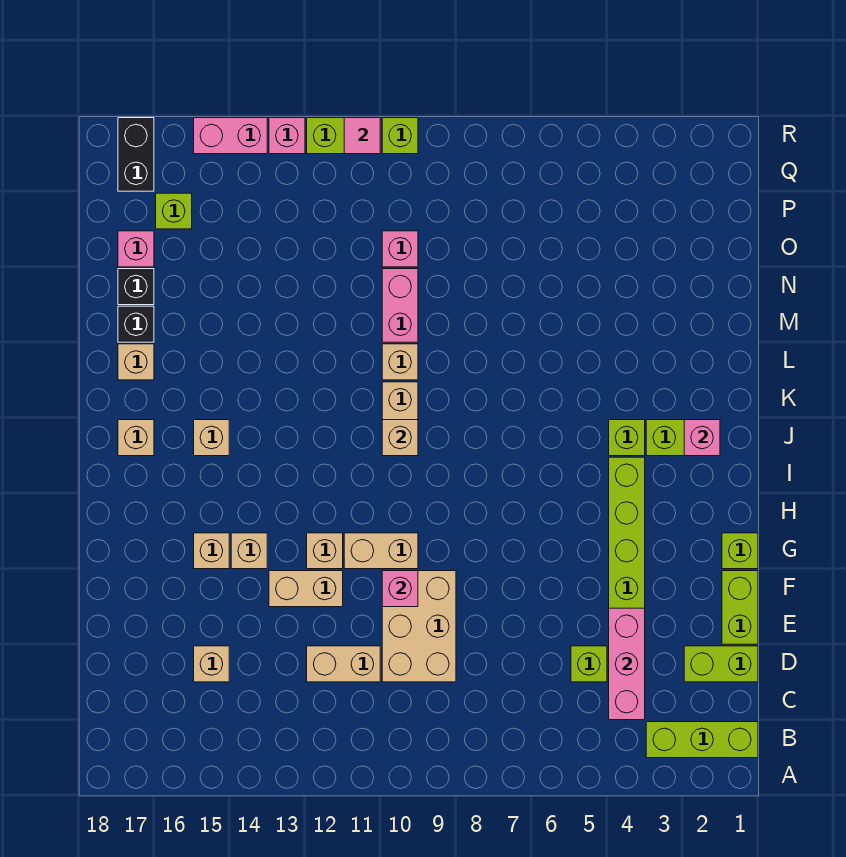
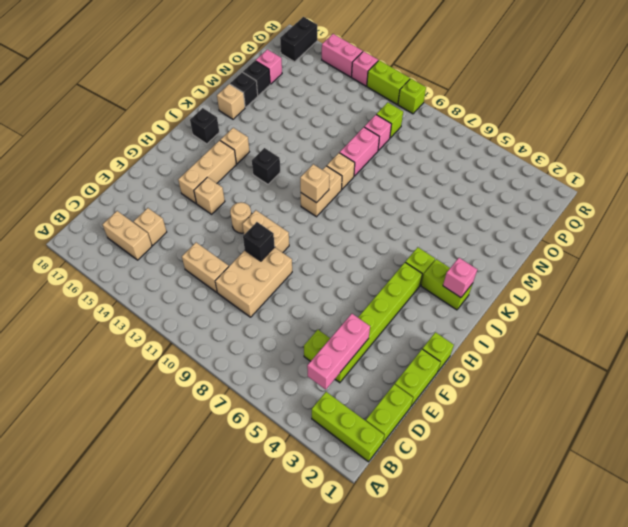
lime brick D1:D2 level 1 -> lime brick C1:D1 level 1
pink brick F10 level 2 -> black brick F10 level 2
tan brick F12:F13 level 1 -> tan brick C15:C16 level 1
tan brick G12 level 1 -> tan round brick G12 level 1
tan brick G15 level 1 -> tan brick G15:I15 level 1
none -> black brick J13 level 1
tan brick J17 level 1 -> black brick J17 level 1
lime brick P16 level 1 -> lime brick P10 level 1
pink tile R11 level 2 -> none

